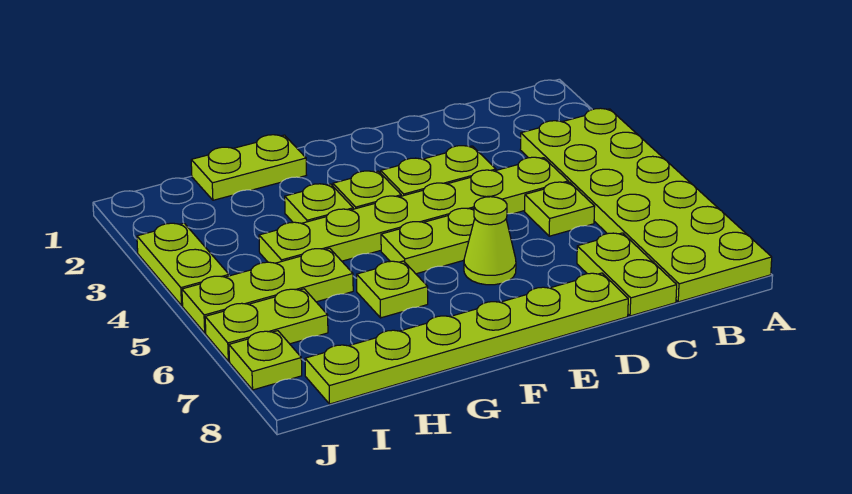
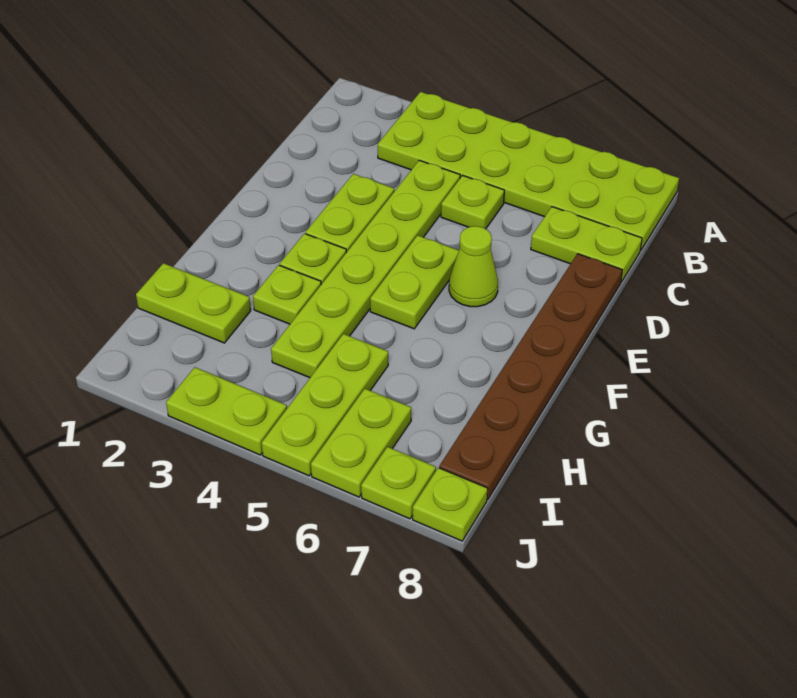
lime plate D8:I8 level 1 -> brown plate D8:I8 level 1
lime plate G1:H1 level 1 -> lime plate H1:H2 level 1
lime plate G6 level 1 -> lime plate J8 level 1

